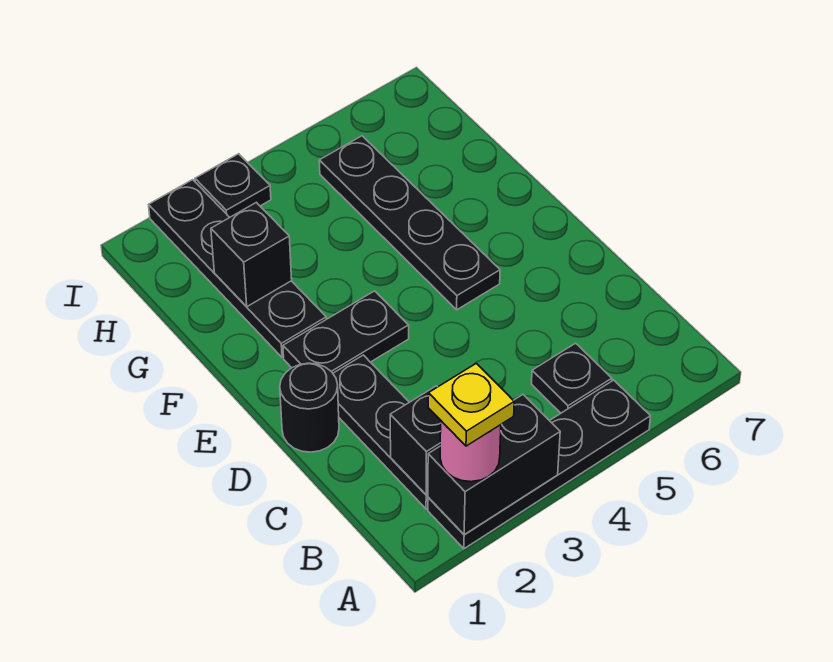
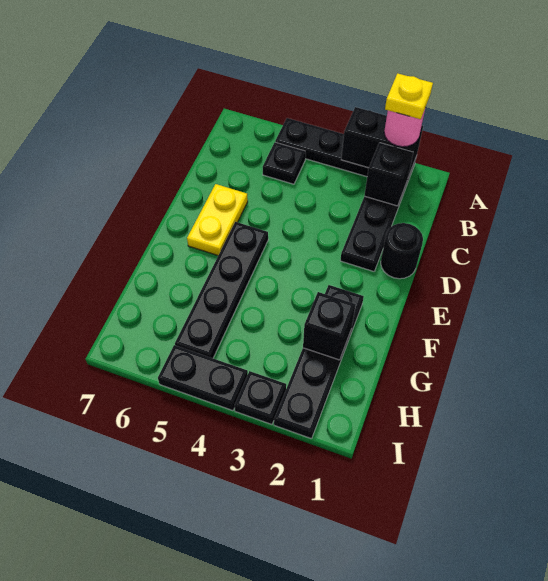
none -> yellow plate D6:E6 level 1
black plate E2:E3 level 1 -> black plate I4:I5 level 1

